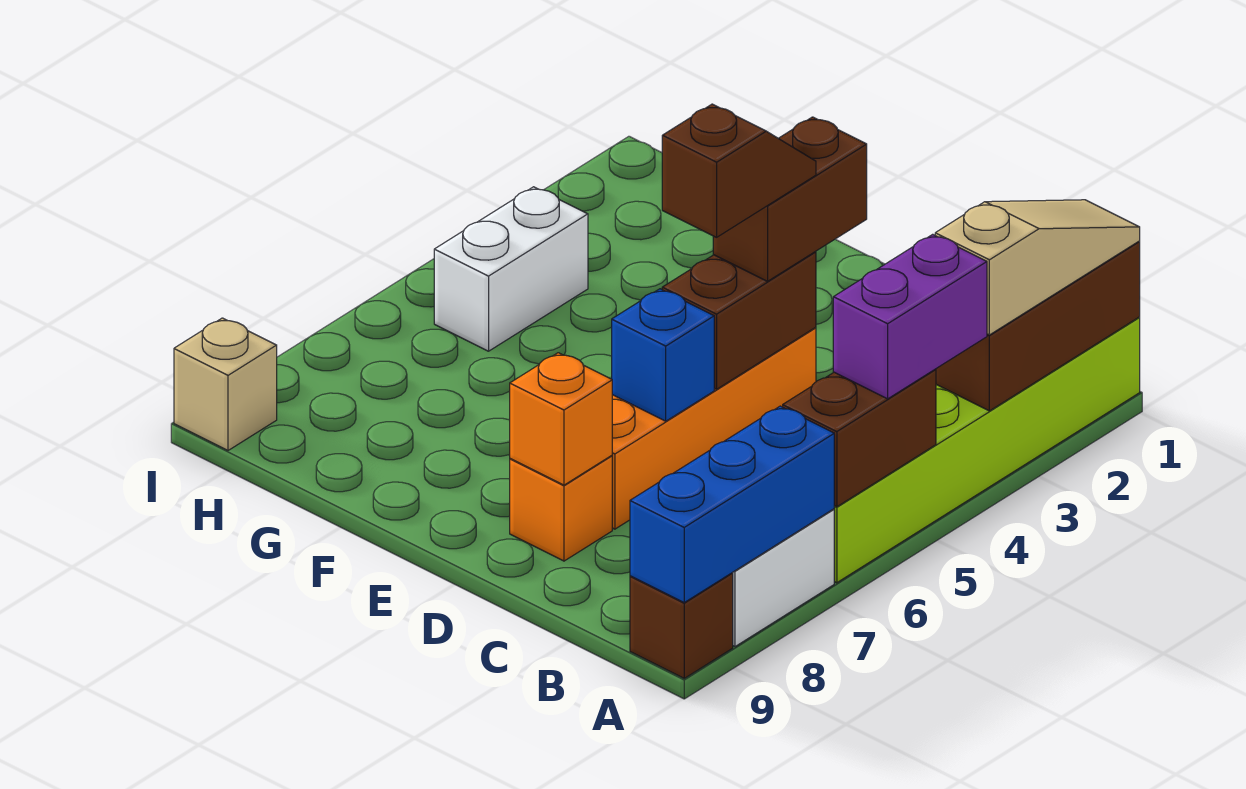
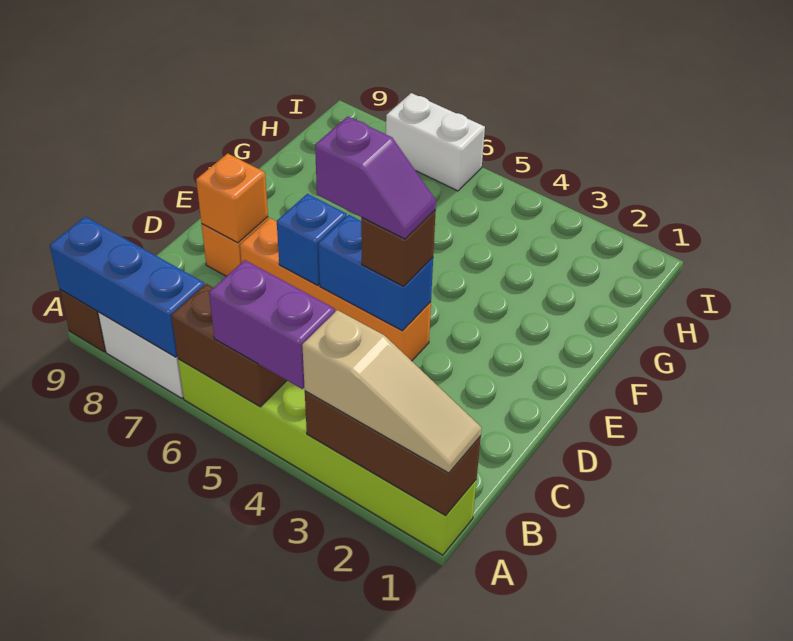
brown brick D3:D4 level 3 -> brown brick D4 level 3
brown brick D4:D5 level 2 -> blue brick D4:D5 level 2
brown slope D4:D5 level 4 top 5 -> purple slope D4:D5 level 4 top 5
white brick H4:H5 level 1 -> white brick I6:I7 level 1
tan brick I9 level 1 -> none

